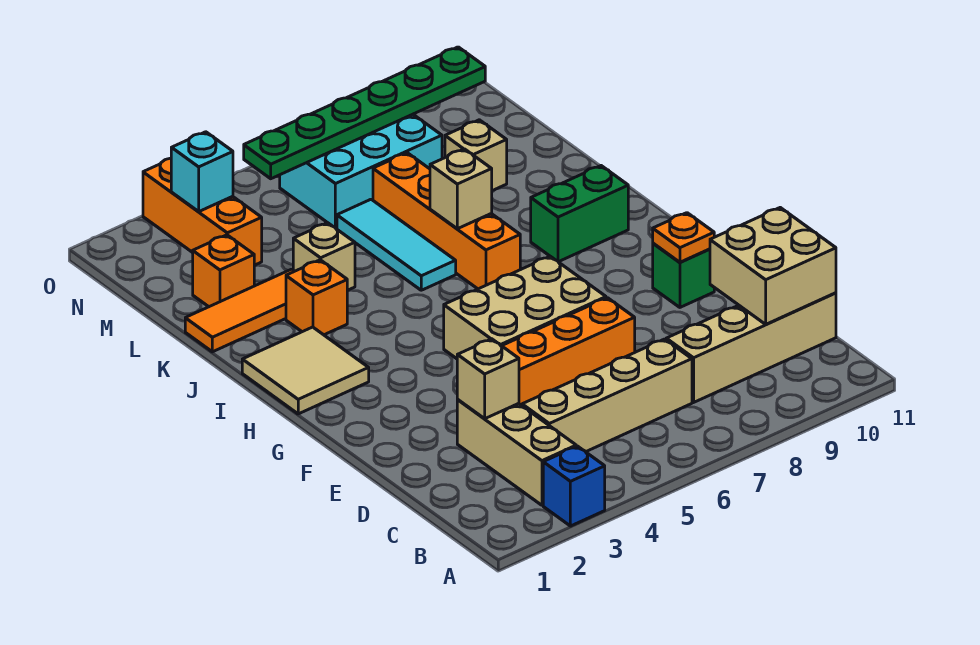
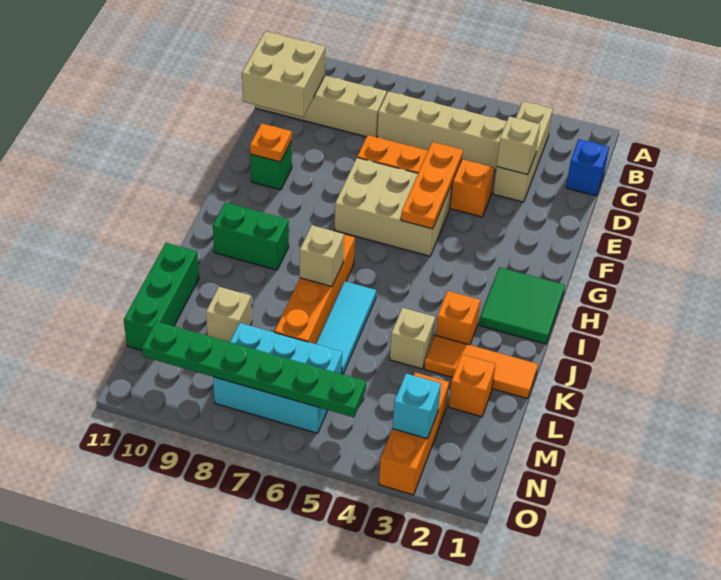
blue brick A3 level 1 -> blue brick C1 level 1
none -> orange plate E5:G5 level 2
tan tile H1:I2 level 1 -> green tile H1:I2 level 1
none -> green brick K11:M11 level 1

